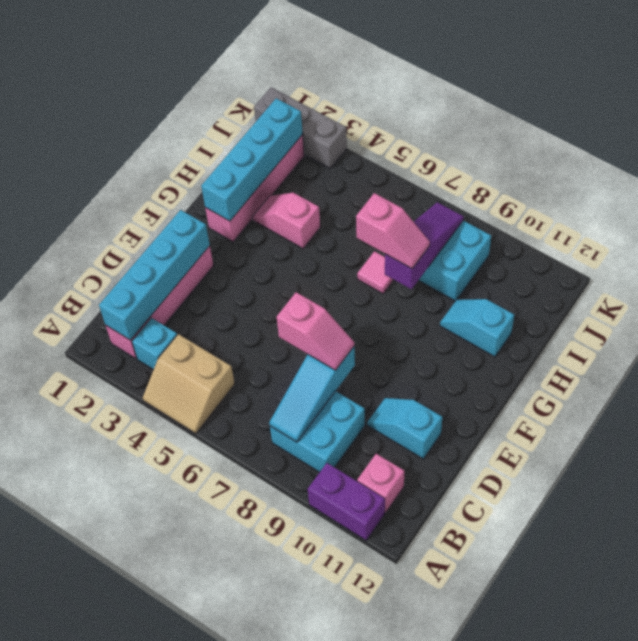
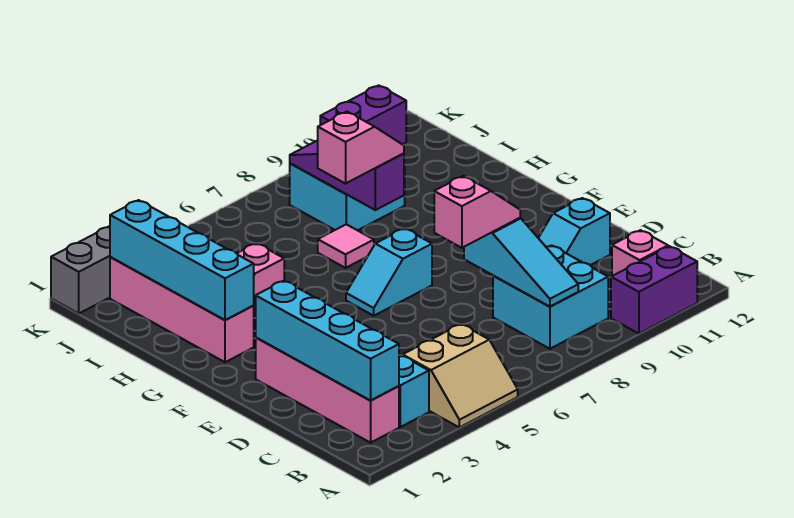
cyan slope H10:H11 level 1 top 11 -> cyan slope F6:F7 level 1 top 7
none -> purple brick K10:K11 level 1

